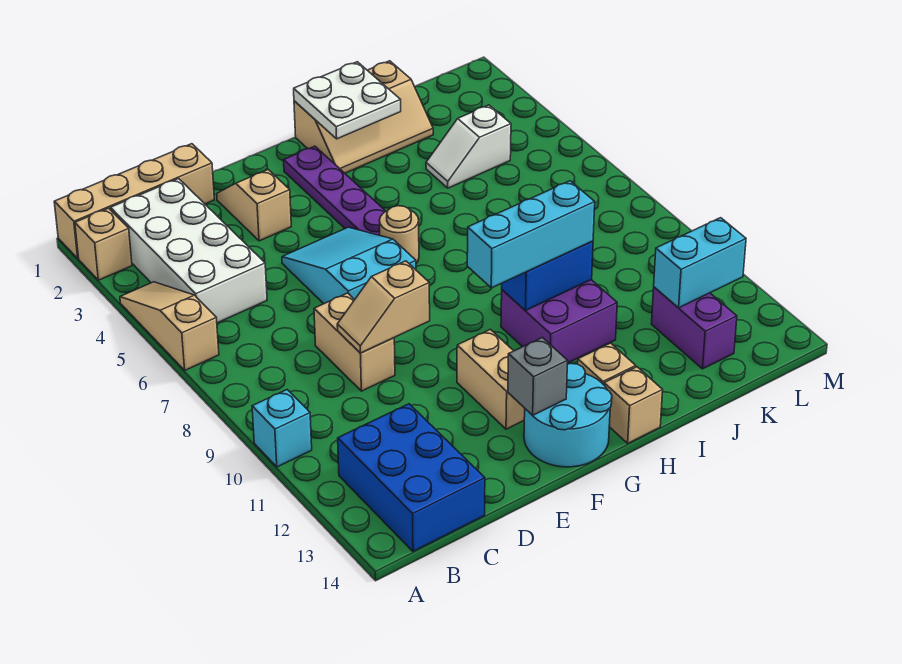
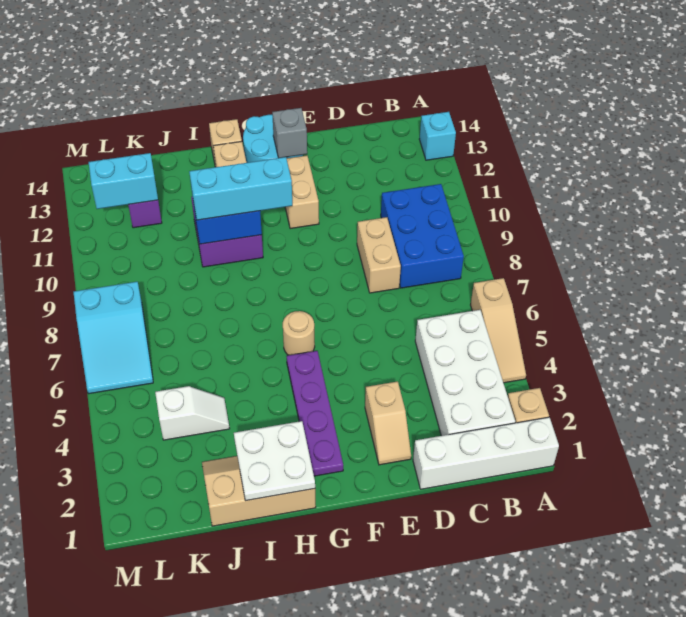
tan brick A1:D1 level 1 -> white brick A1:D1 level 1
cyan brick A10 level 1 -> cyan brick A13 level 1
blue brick B12:C14 level 1 -> blue brick B8:C10 level 1
tan slope D9:E9 level 2 top E -> none
cyan slope E5:F7 level 1 top 7 -> cyan slope L6:M8 level 1 top 8

